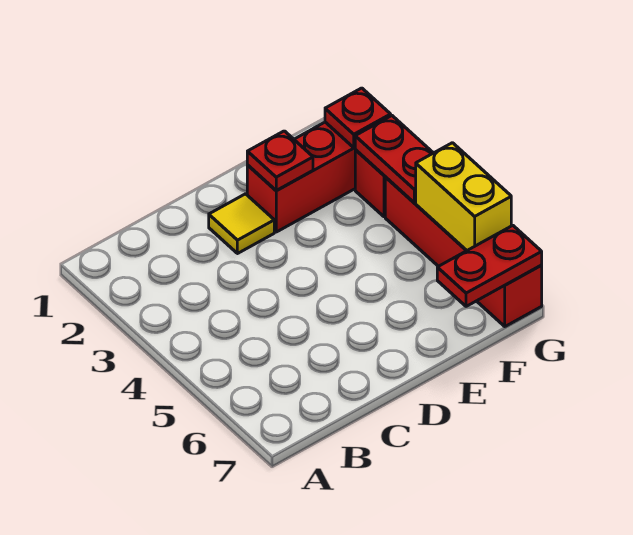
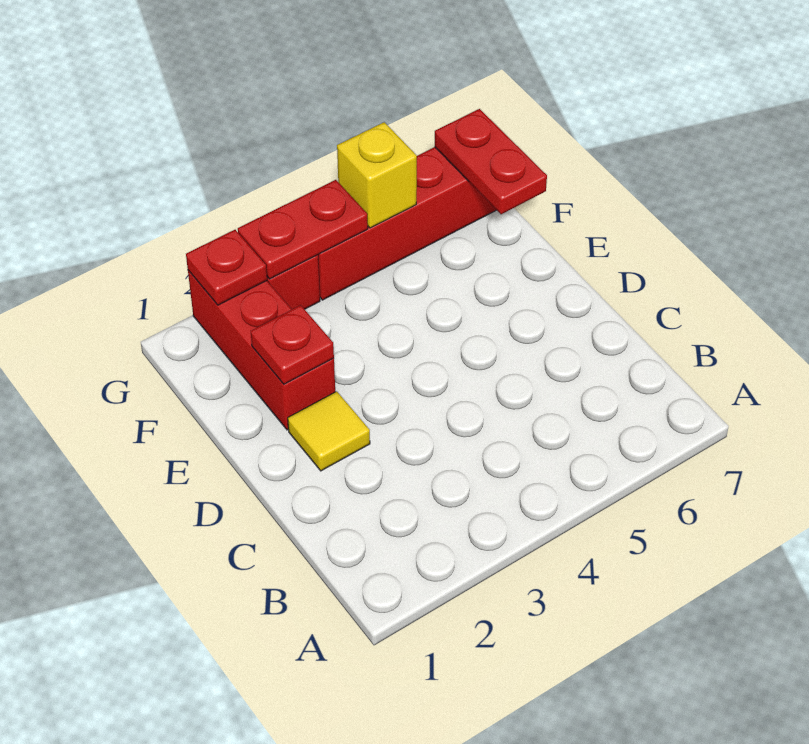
yellow brick G5:G6 level 2 -> yellow brick G5 level 2

